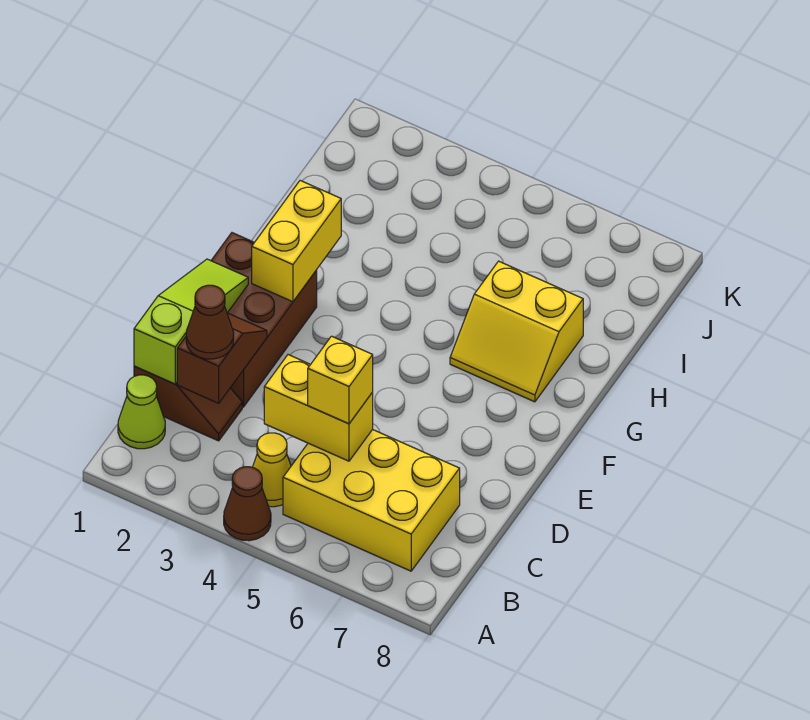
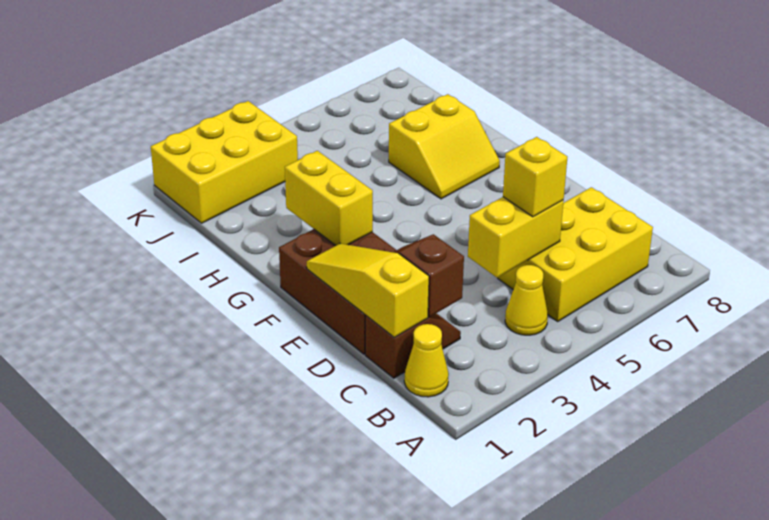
brown cone A4 level 1 -> none
lime cone B1 level 1 -> yellow cone B1 level 1
lime slope C1:E1 level 2 top C -> yellow slope C1:E1 level 2 top C
brown cone C2 level 3 -> none
none -> yellow brick J1:K3 level 1

